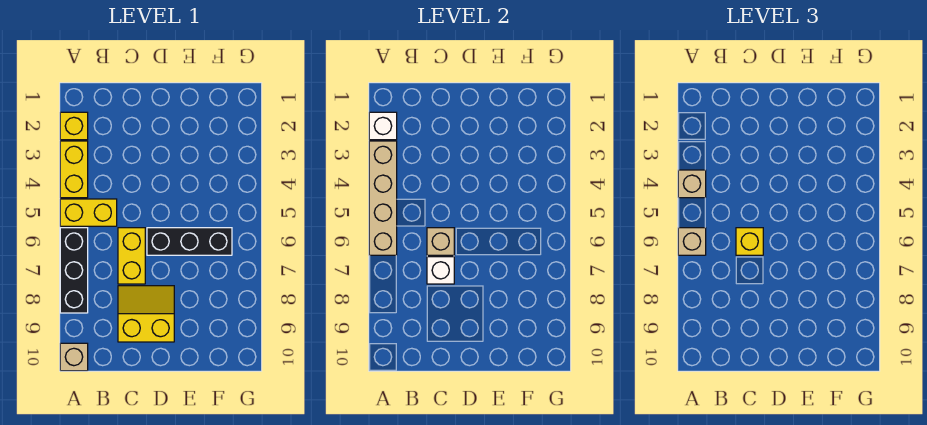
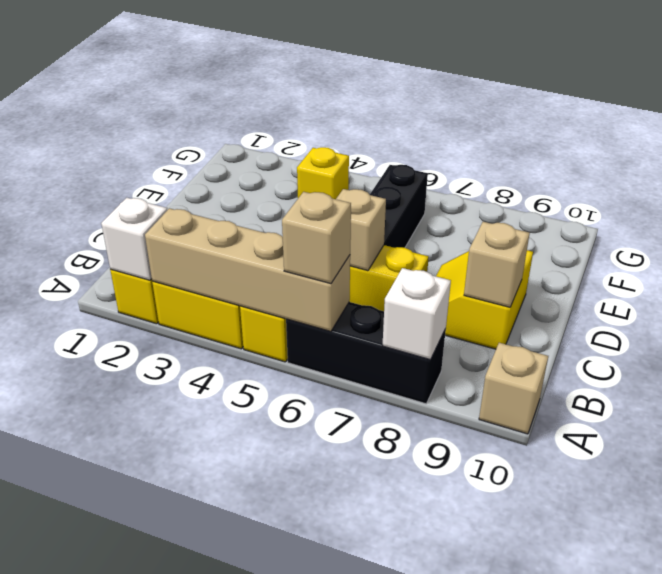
tan brick A4 level 3 -> tan brick C9 level 2
yellow brick C6 level 3 -> yellow brick F4 level 1
white brick C7 level 2 -> white brick A8 level 2

